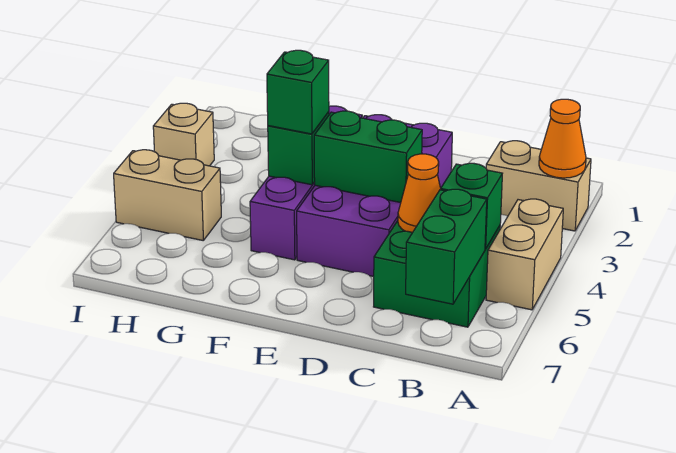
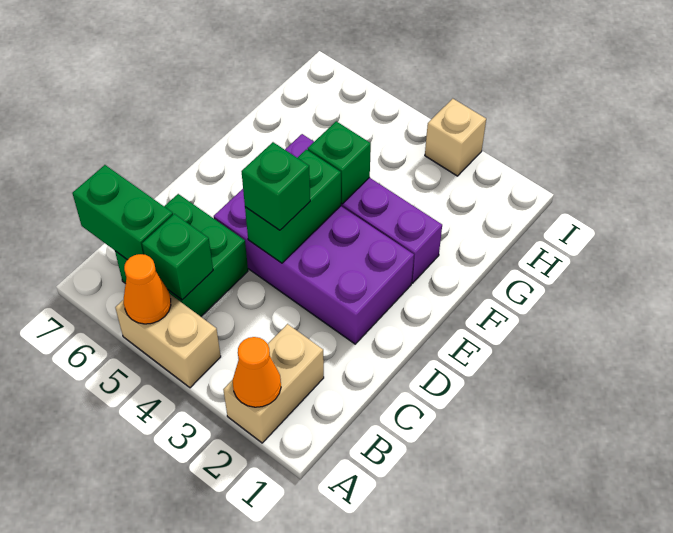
orange cone C5 level 2 -> orange cone A5 level 2
green brick F4 level 3 -> green brick D4 level 3
tan brick H5:I5 level 1 -> none

